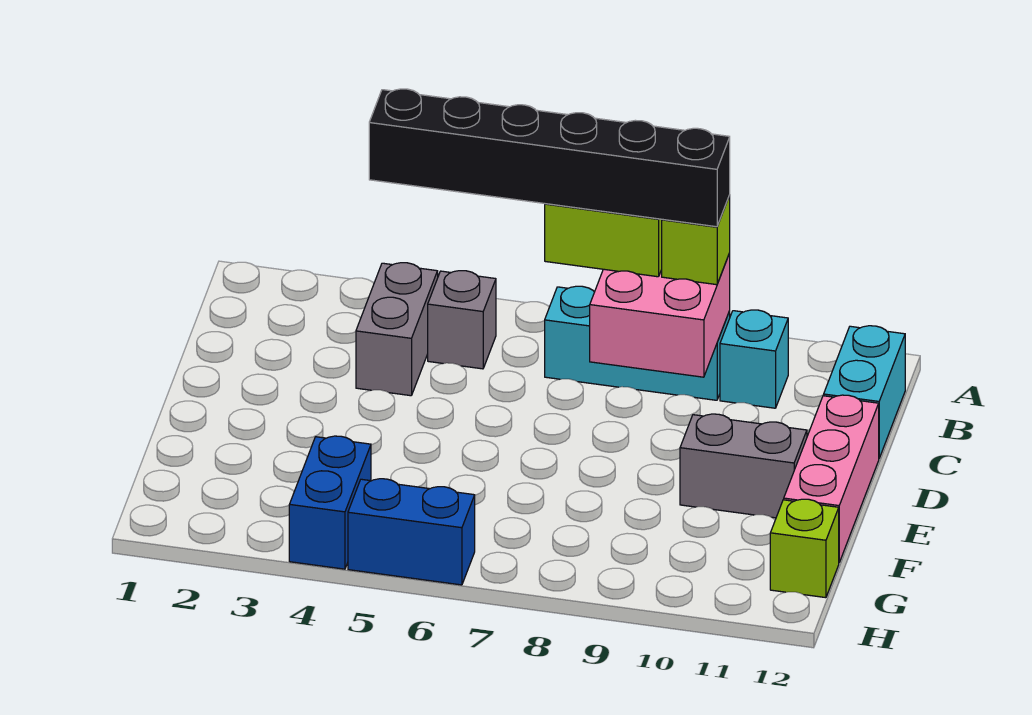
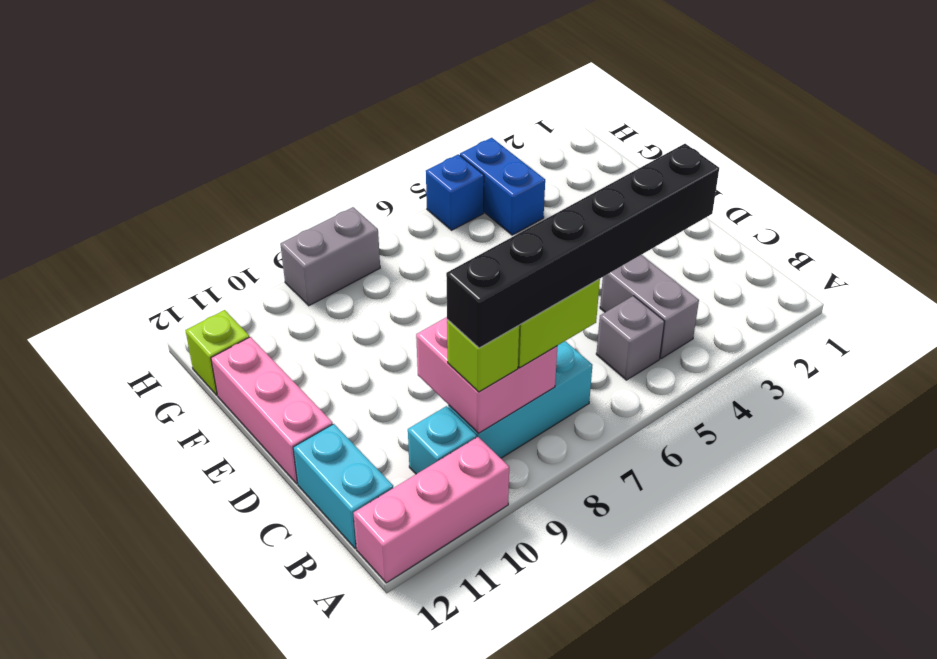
none -> pink brick A10:A12 level 1
grey brick E10:E11 level 1 -> grey brick H8:H9 level 1
blue brick H5:H6 level 1 -> blue brick H5 level 1

